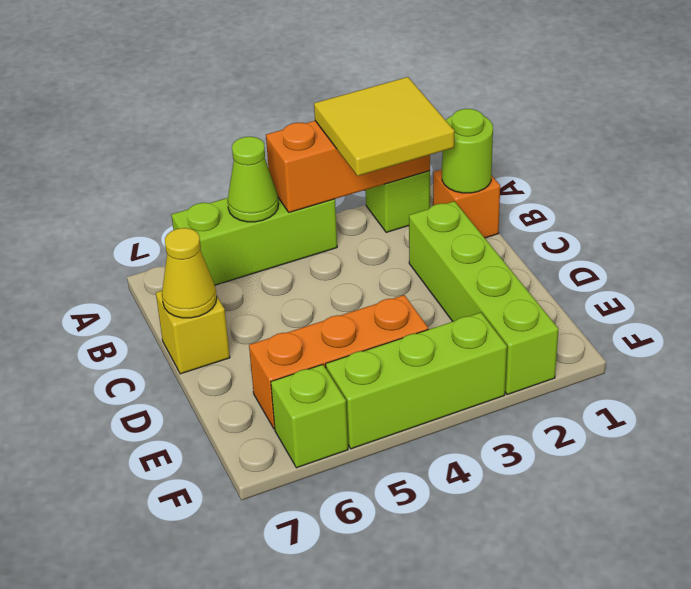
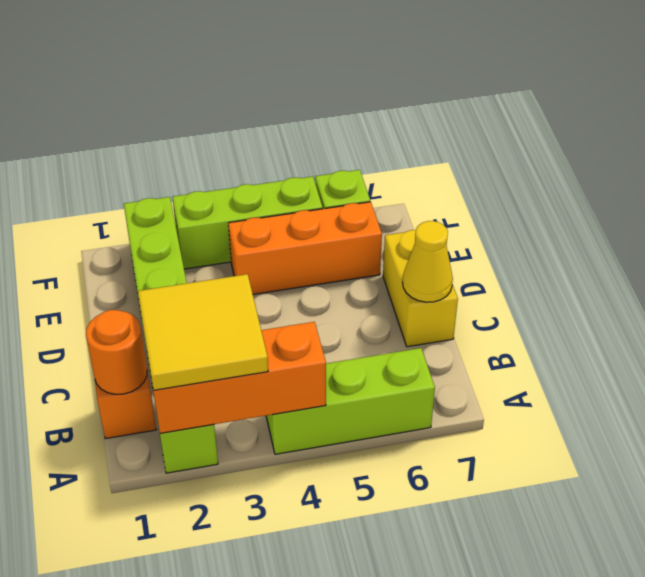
lime cone A5 level 2 -> none
lime round brick B1 level 2 -> orange round brick B1 level 2
yellow brick C7 level 1 -> yellow brick C7:D7 level 1

